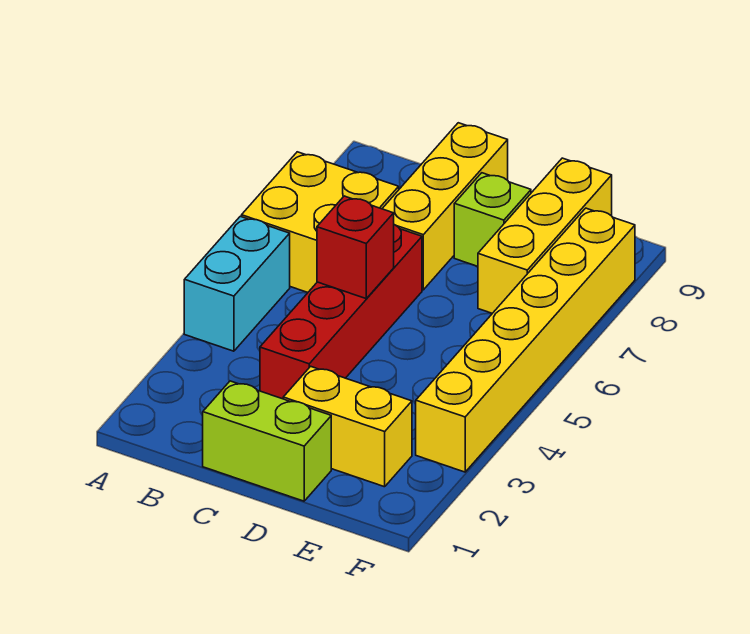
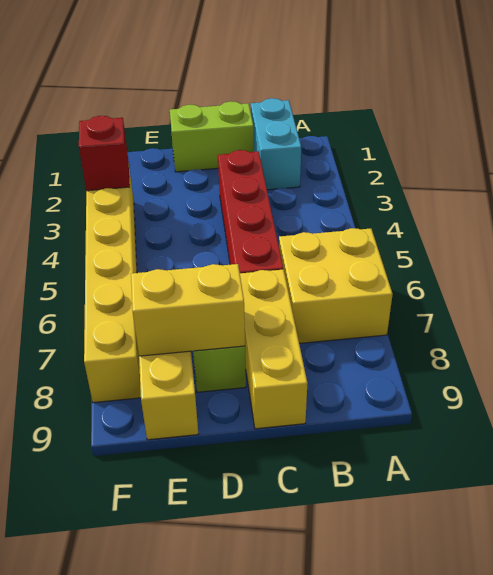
cyan brick A4:A5 level 1 -> cyan brick B1:B2 level 1
red brick C5 level 2 -> red brick F3 level 2
yellow brick D2:E2 level 1 -> yellow brick D8:E8 level 2

